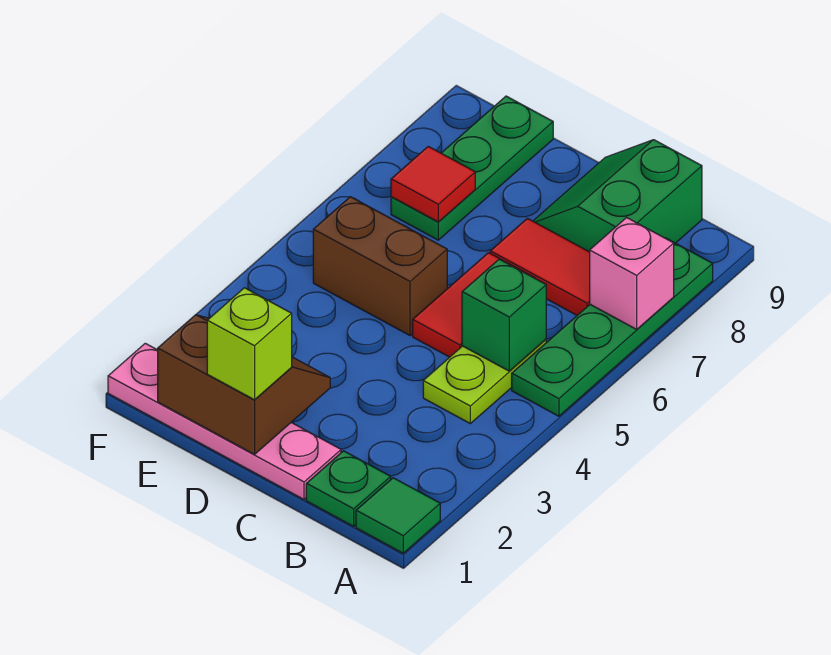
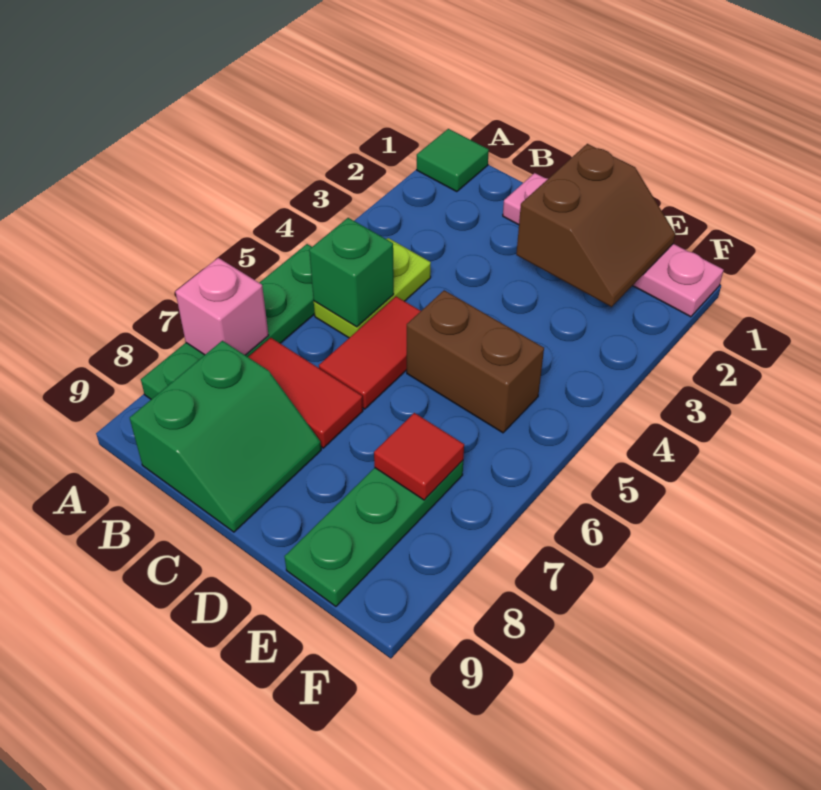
green plate B1 level 1 -> none
brown slope D1:E2 level 2 top 1 -> brown slope D1:E2 level 2 top D
lime brick D1 level 3 -> none

